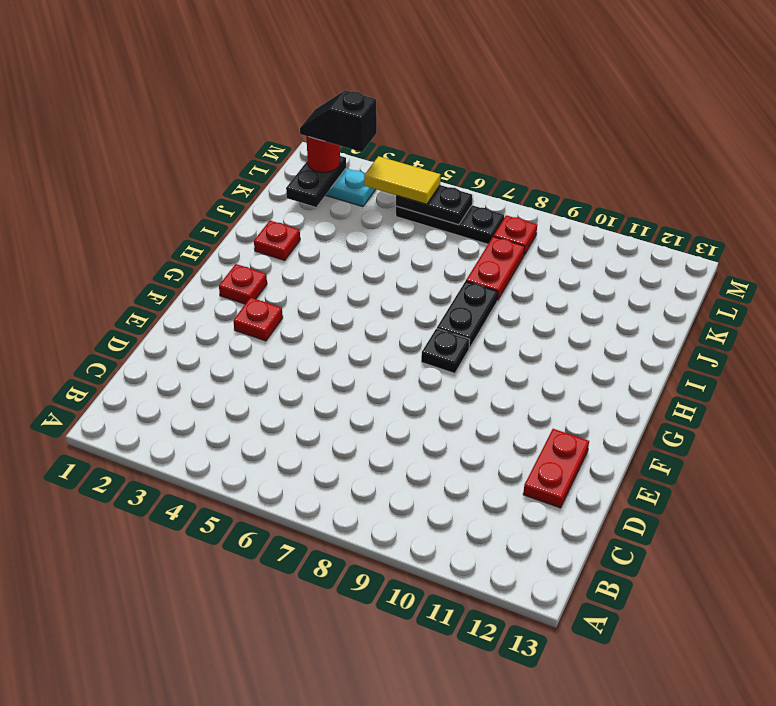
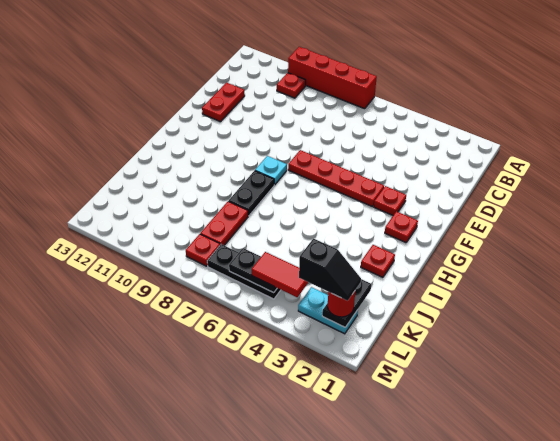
none -> red brick A7:A10 level 1
none -> red plate B10 level 1
none -> red plate F4:F7 level 1
black plate G8 level 1 -> cyan plate G8 level 1
yellow tile L4:L5 level 3 -> red tile L4:L5 level 3

